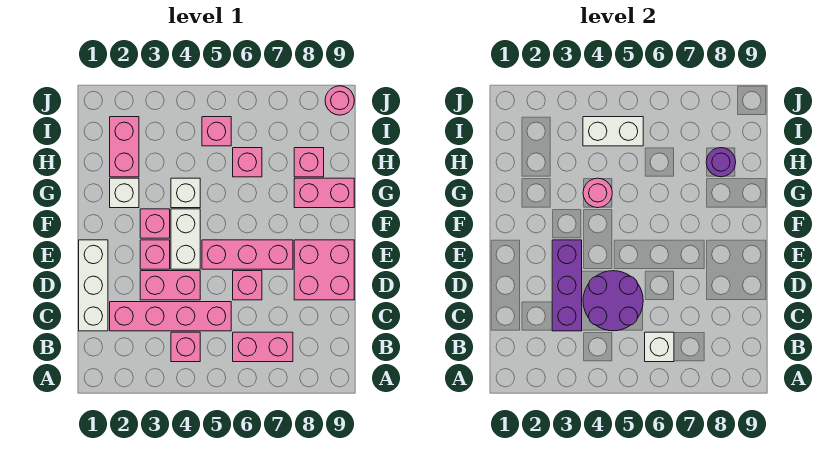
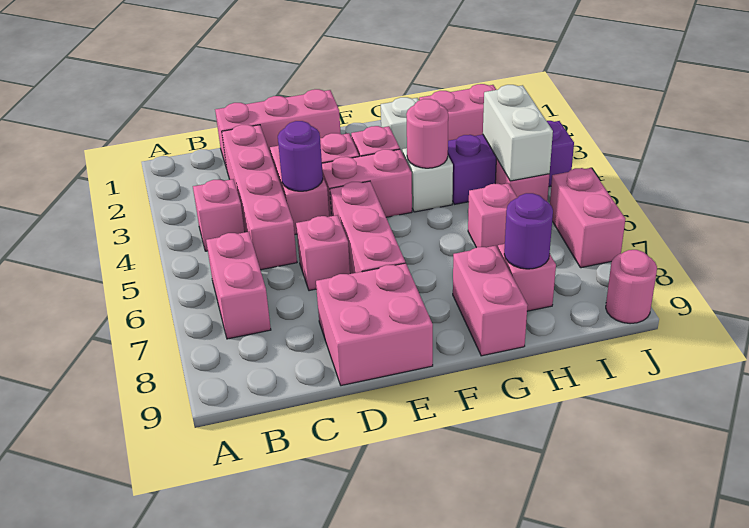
white brick B6 level 2 -> none
white brick C1:E1 level 1 -> pink brick C1:E1 level 1
purple brick C3:E3 level 2 -> purple brick H4:J4 level 1
purple round brick C4:D5 level 2 -> purple round brick D4 level 2
white brick E4:F4 level 1 -> pink brick E4:F4 level 1
none -> pink brick J6:J7 level 1

